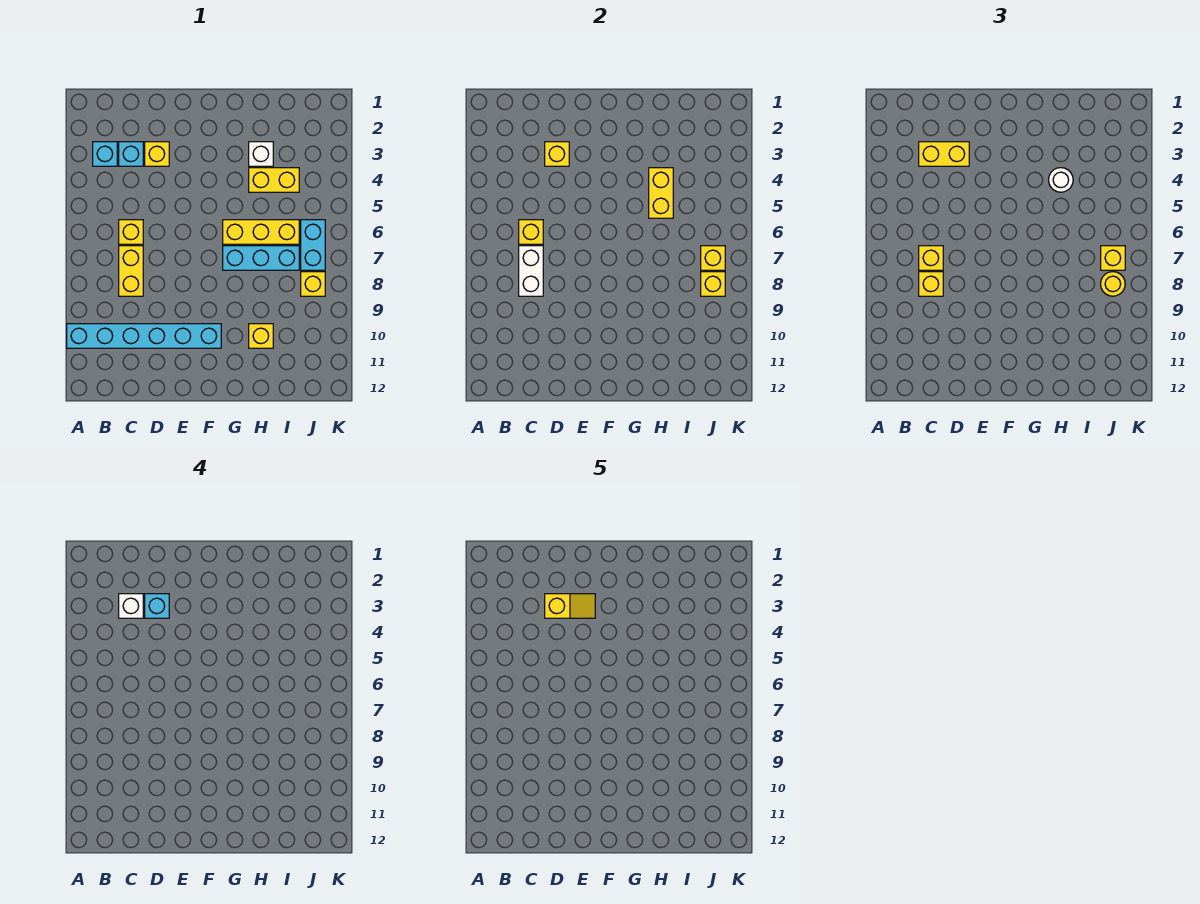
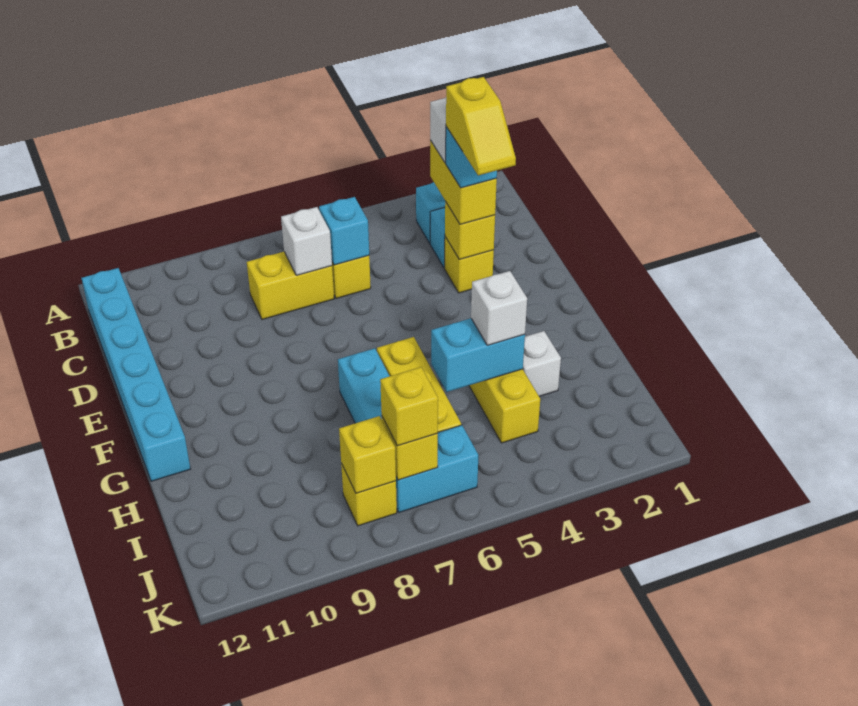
cyan brick A10:F10 level 1 -> cyan brick B12:G12 level 1
yellow brick C6 level 2 -> cyan brick C6 level 2
white brick C7:C8 level 2 -> white brick C7 level 2
yellow brick C7 level 3 -> none
yellow brick C8 level 3 -> none
yellow brick H4:H5 level 2 -> cyan brick H4:H5 level 2
white round brick H4 level 3 -> white brick H4 level 3
yellow brick H10 level 1 -> none
yellow round brick J8 level 3 -> none

